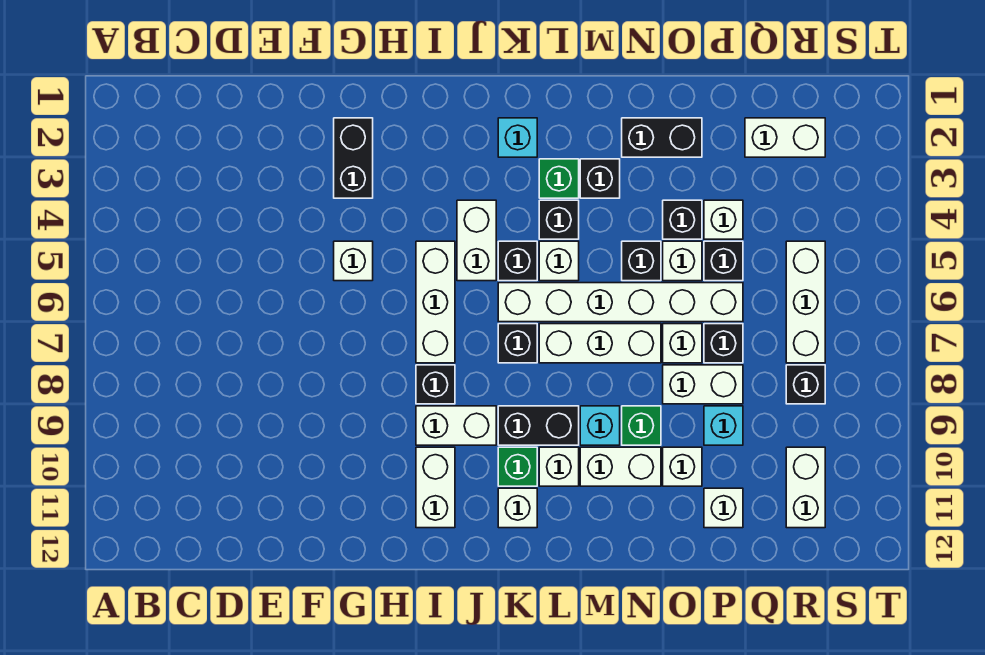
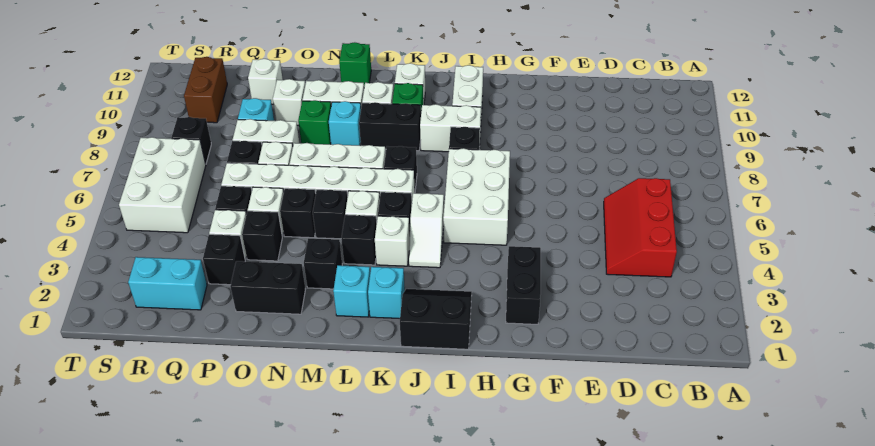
none -> red slope C4:D6 level 1 top C
white brick G5 level 1 -> white brick K4 level 1
none -> black slope I1:J2 level 1 top 1
white brick I5:I7 level 1 -> white brick H5:I7 level 1
white brick J4:J5 level 1 -> white slope J4:J5 level 1 top 5
none -> cyan brick L2 level 1
green brick L3 level 1 -> green brick M12 level 1
none -> black brick M5 level 1
none -> black brick P3 level 1
white brick Q2:R2 level 1 -> cyan brick Q2:R2 level 1
white brick R5:R7 level 1 -> white brick R5:S7 level 1
white brick R10:R11 level 1 -> brown brick R10:R11 level 1

